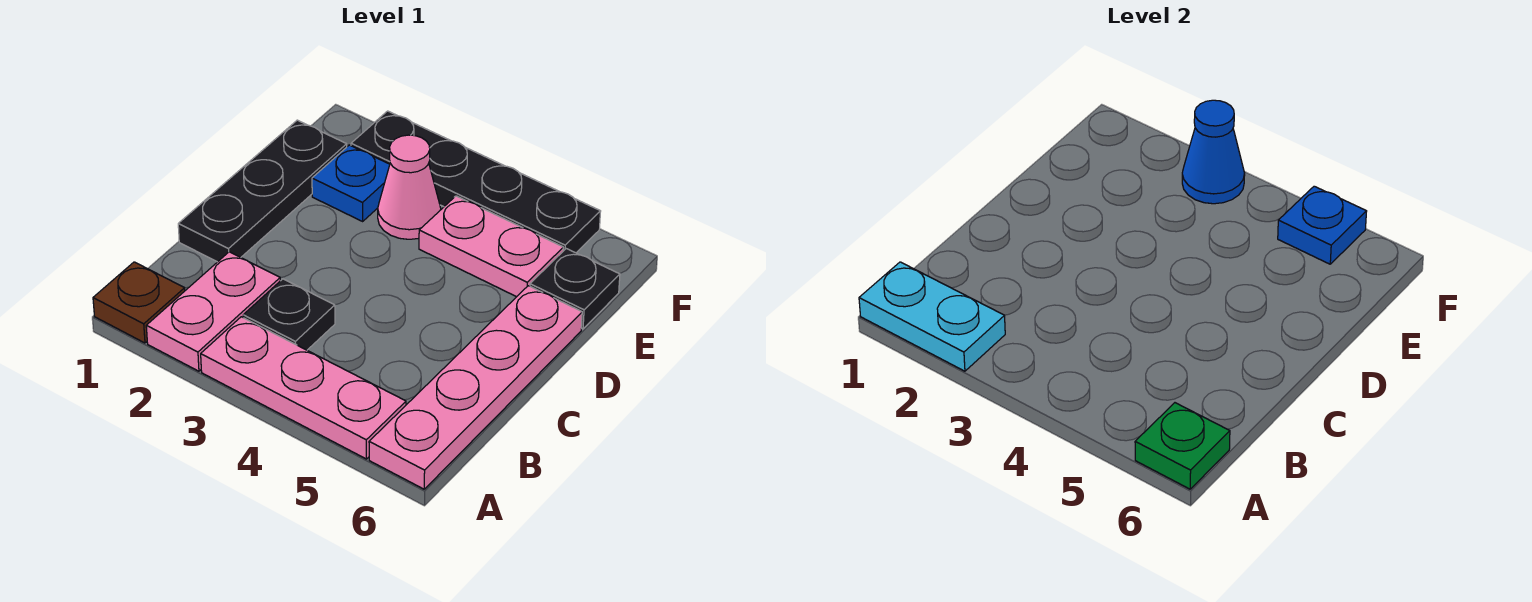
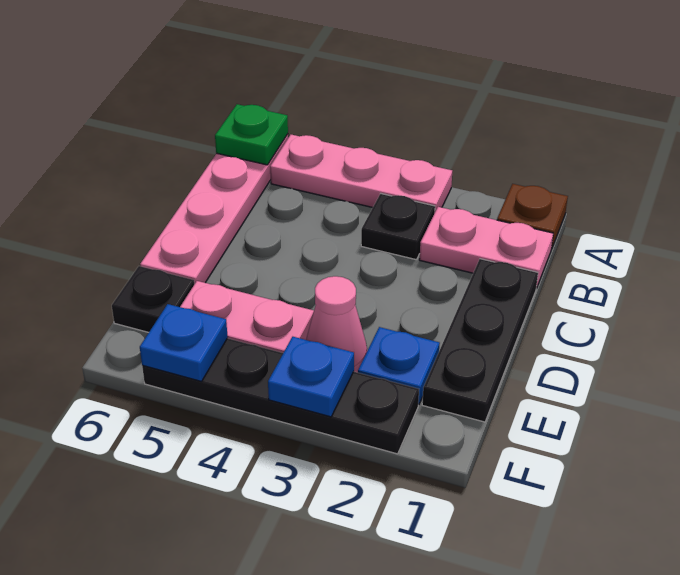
cyan plate A1:A2 level 2 -> none
pink plate A2:B2 level 1 -> pink plate B1:B2 level 1
blue cone F3 level 2 -> blue plate F3 level 2

